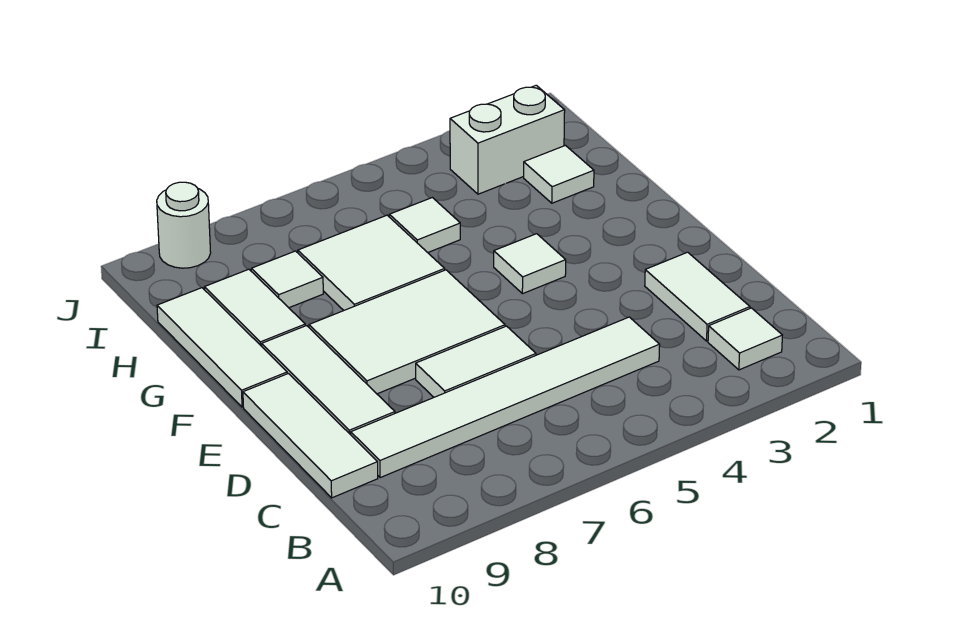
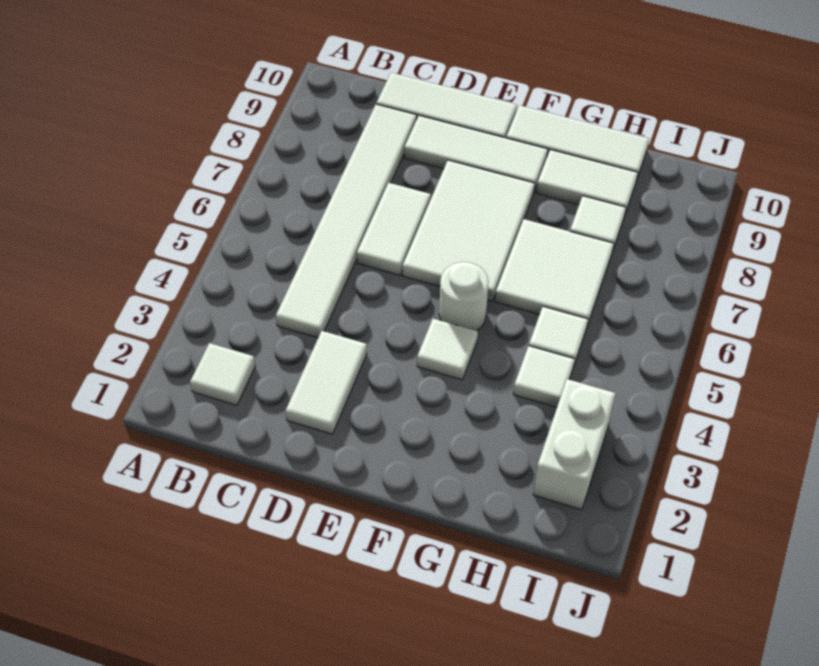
white tile C2:D2 level 1 -> white tile D2:D3 level 1
white tile H2 level 1 -> white tile H4 level 1
white round brick J9 level 1 -> white round brick F5 level 1

